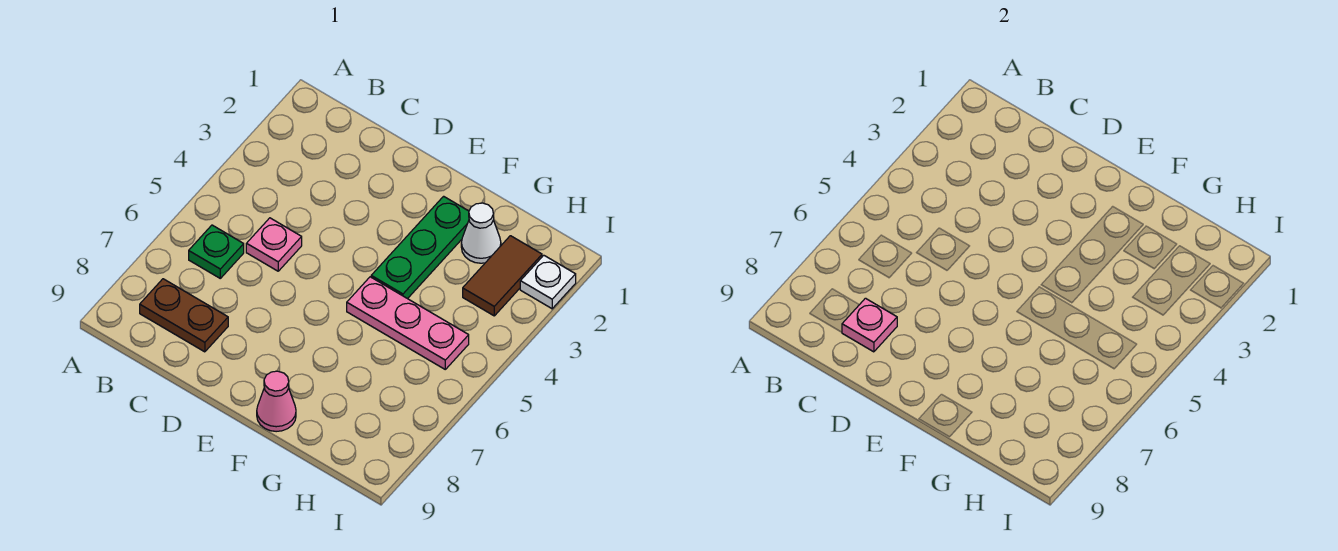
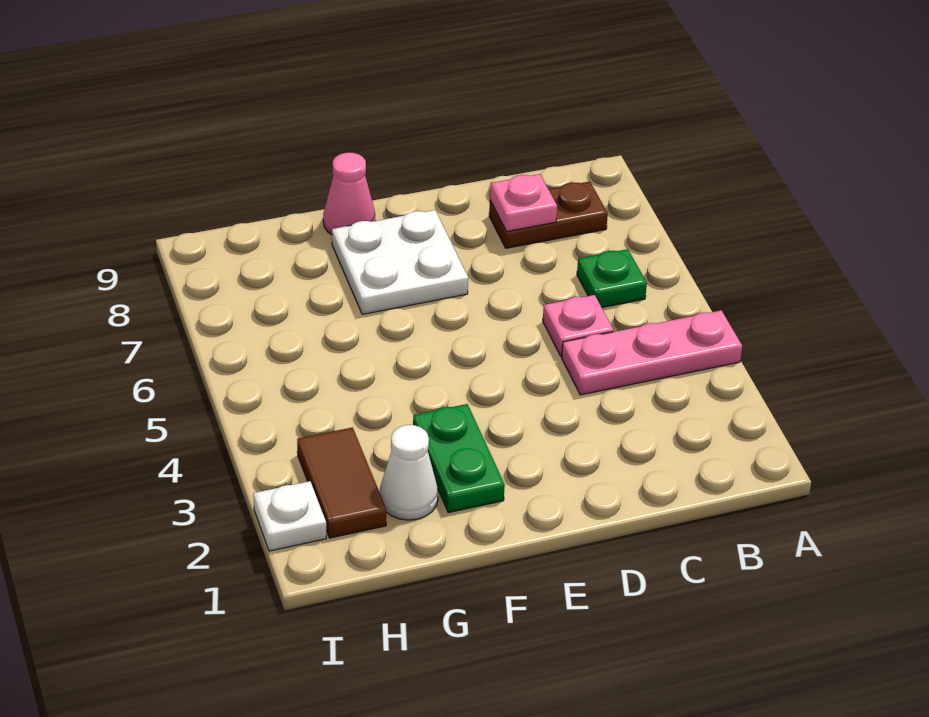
none -> white plate E7:F8 level 1
green plate F2:F4 level 1 -> green plate F2:F3 level 1
pink plate F5:H5 level 1 -> pink plate A4:C4 level 1

